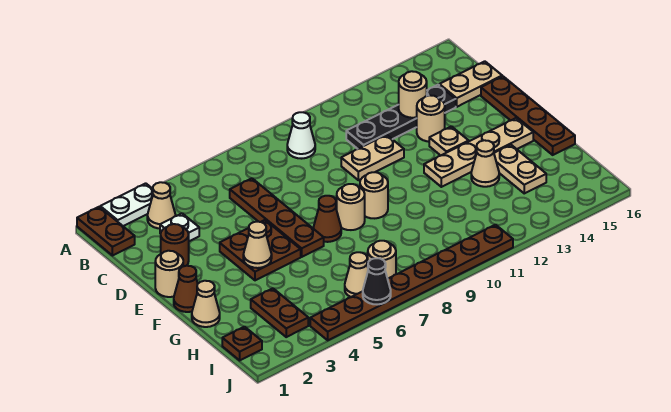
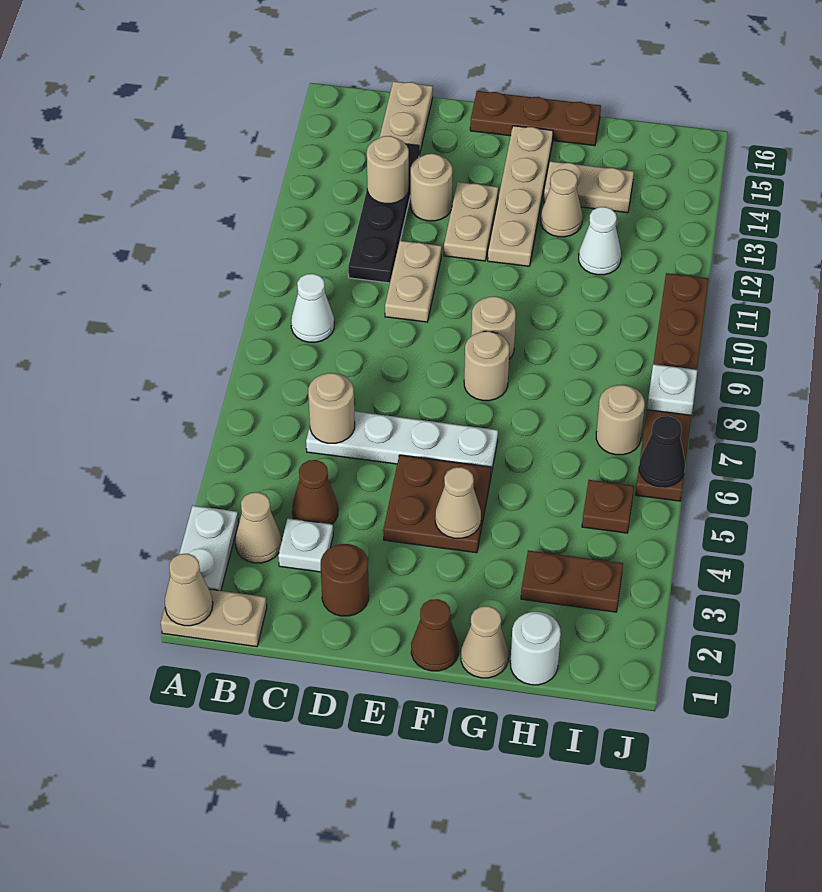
brown plate A1:B1 level 1 -> tan plate A1:B1 level 1
brown plate C6:F6 level 1 -> white plate C6:F6 level 1
brown plate D16:G16 level 1 -> brown plate E16:G16 level 1
tan round brick E1 level 1 -> tan round brick C6 level 2
tan plate E13 level 1 -> tan plate E12:E13 level 1
brown cone F7 level 1 -> brown cone C4 level 1
none -> white round brick H1 level 1
none -> white cone H12 level 1
brown plate I1 level 1 -> brown plate I5 level 1
tan cone I6 level 1 -> tan cone A1 level 2
brown plate J4:J11 level 1 -> brown plate J6:J11 level 1
none -> white plate J8 level 2

